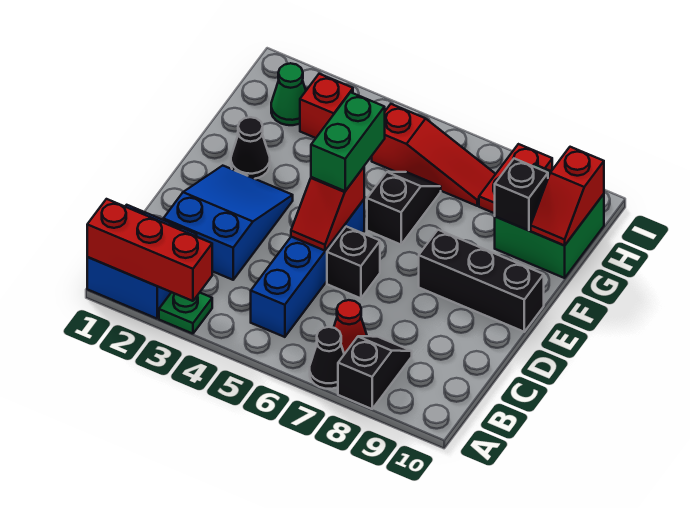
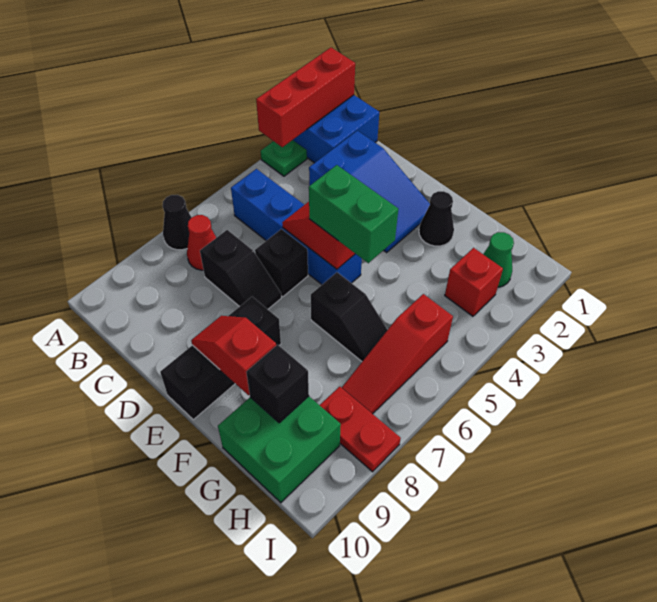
black slope A8:B8 level 1 top A -> black slope C7:D7 level 1 top C
red slope G10:H10 level 2 top H -> red slope E9:F9 level 2 top F

